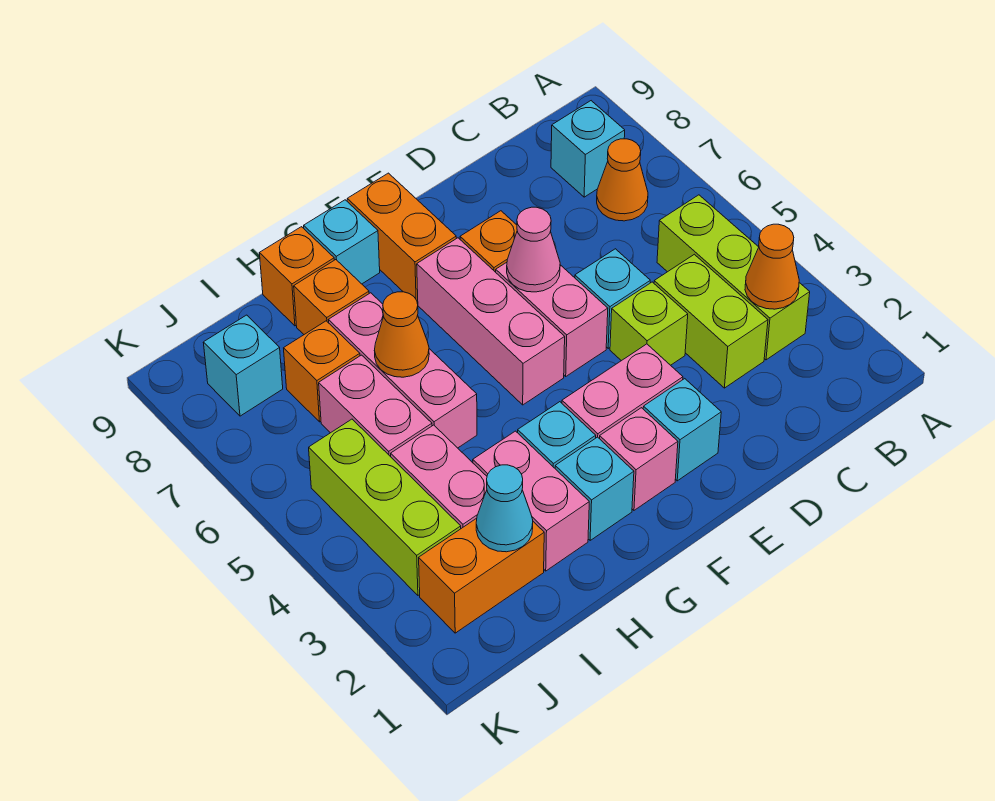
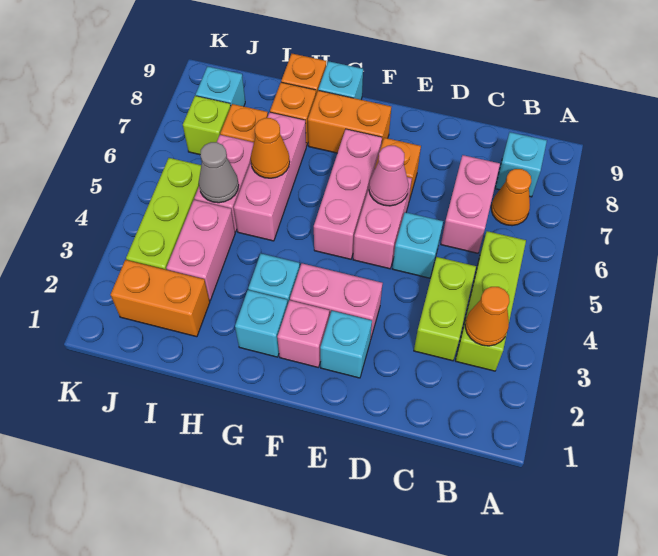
lime brick D4 level 1 -> lime brick J7 level 1
orange brick F8:F9 level 1 -> orange brick F8:G8 level 1
pink brick H2:H3 level 1 -> pink brick C6:C7 level 1
cyan cone I2 level 2 -> none
none -> grey cone I5 level 2

